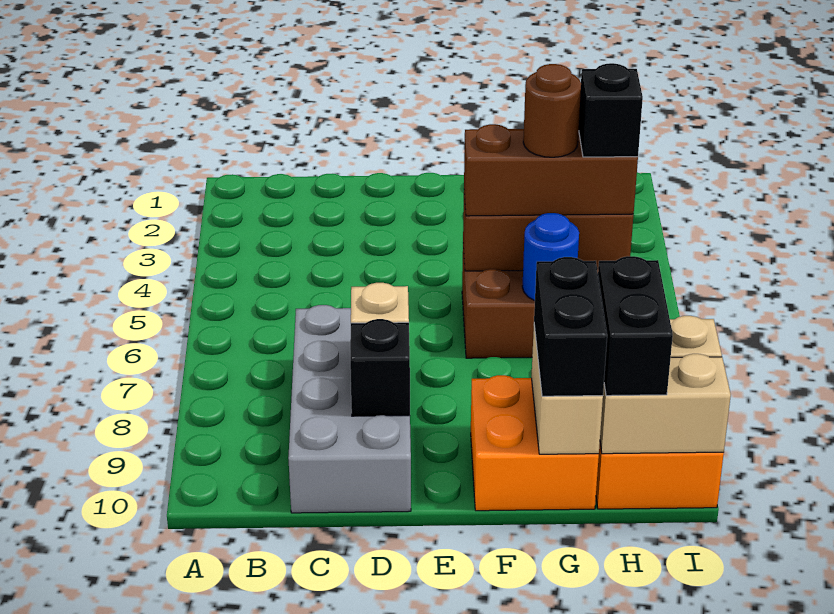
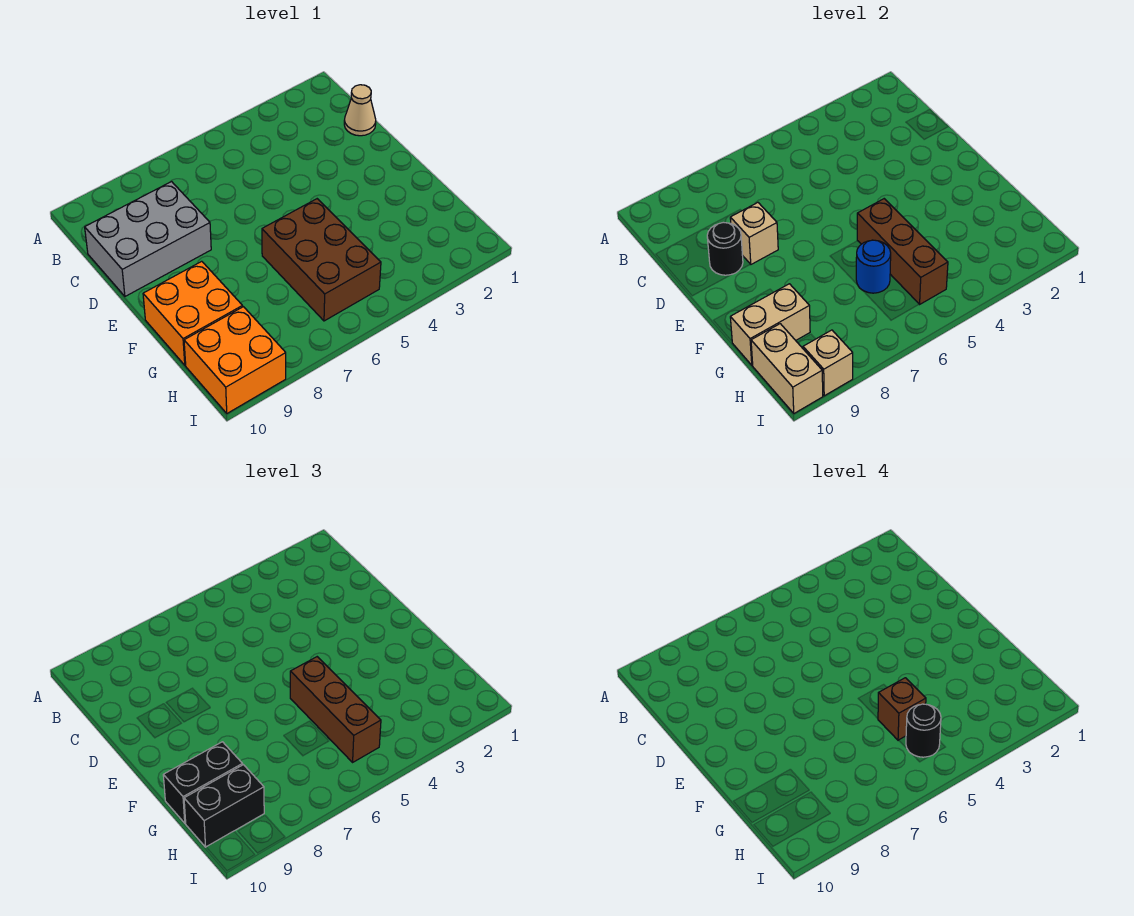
none -> tan cone C1 level 1
grey brick C7:D10 level 1 -> grey brick C8:D10 level 1
black brick D9 level 2 -> black round brick D9 level 2
brown round brick G5 level 4 -> brown brick G5 level 4
black brick H5 level 4 -> black round brick H5 level 4

